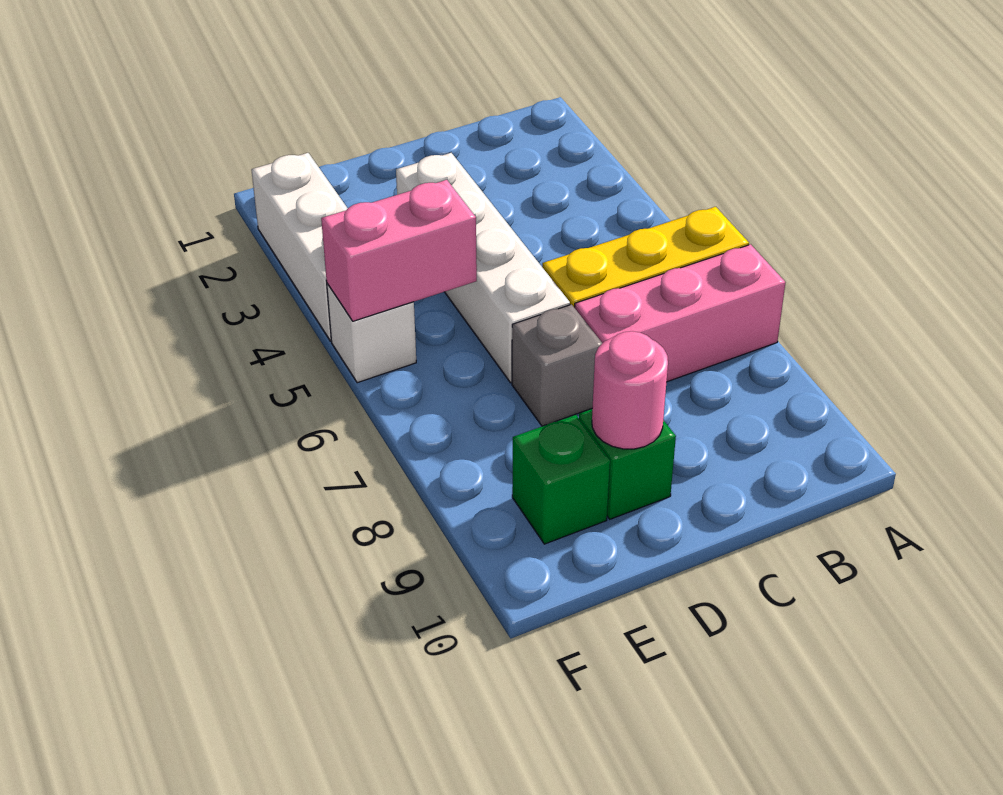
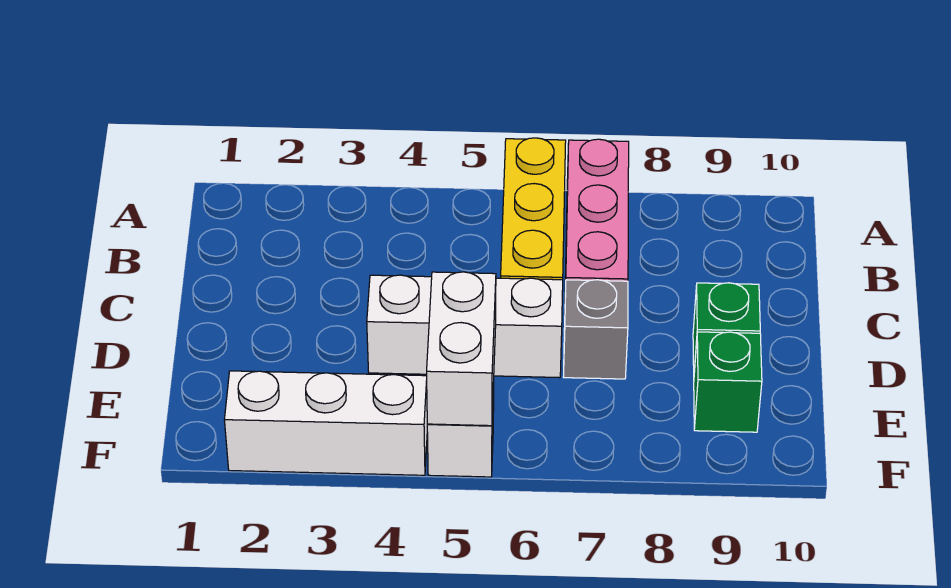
white brick D3:D6 level 1 -> white brick D4:D6 level 1
pink round brick D9 level 2 -> none
pink brick E5:F5 level 2 -> white brick E5:F5 level 2

